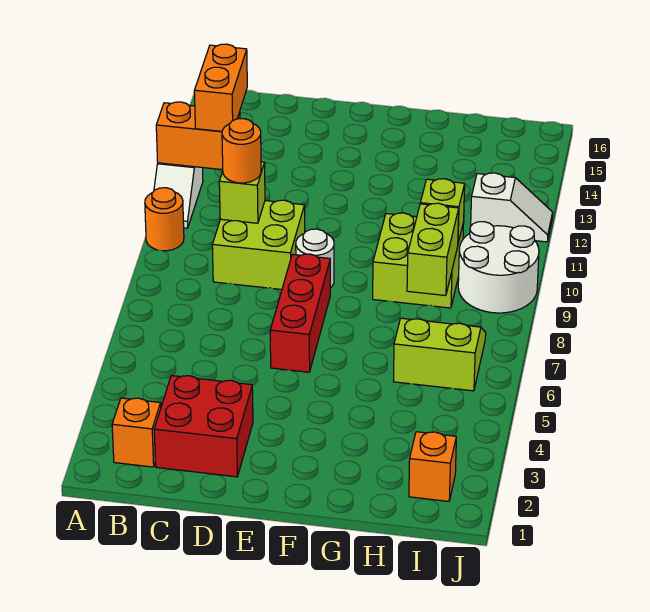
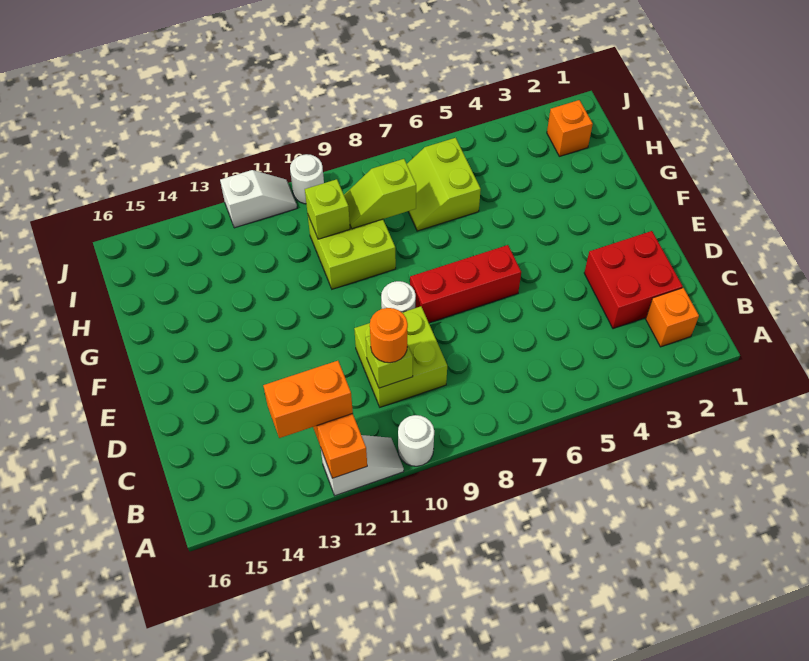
orange round brick A10 level 1 -> white round brick A10 level 1
lime brick H8:H9 level 2 -> lime slope H8:H9 level 2 top 8
white round brick I9:J10 level 1 -> white round brick J10 level 1
white slope I12:J12 level 1 top I -> white slope J11:J12 level 1 top 12

